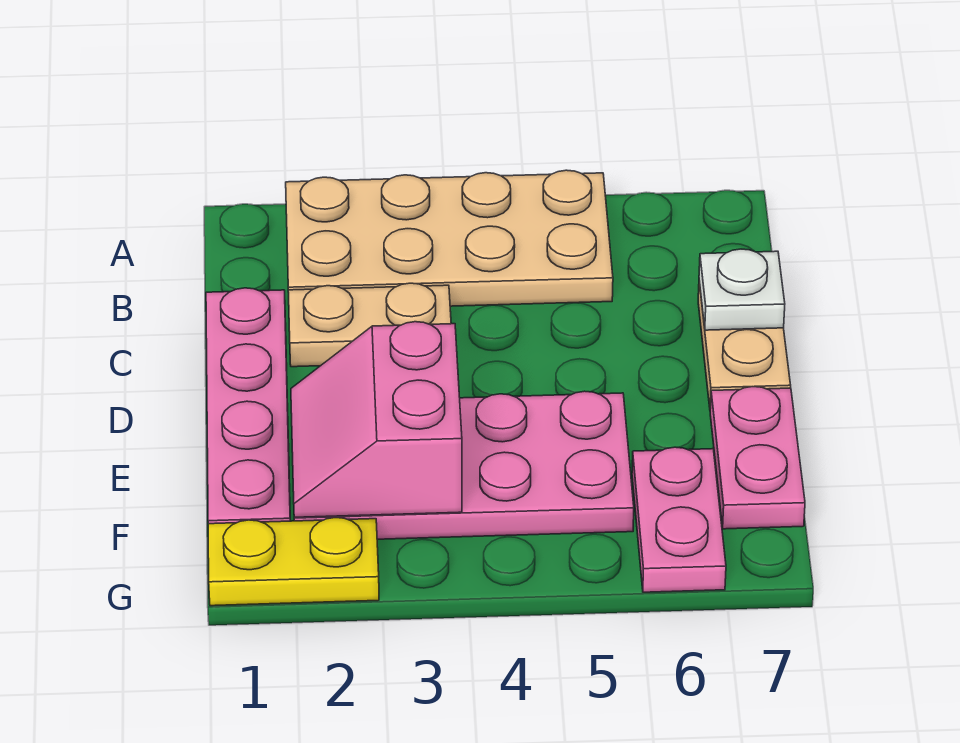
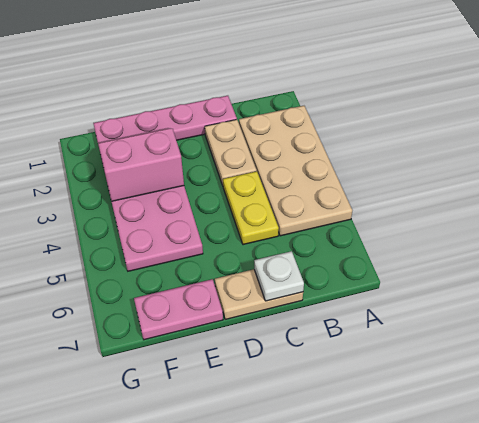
pink plate F6:G6 level 1 -> none
yellow plate G1:G2 level 1 -> yellow plate C4:C5 level 1

